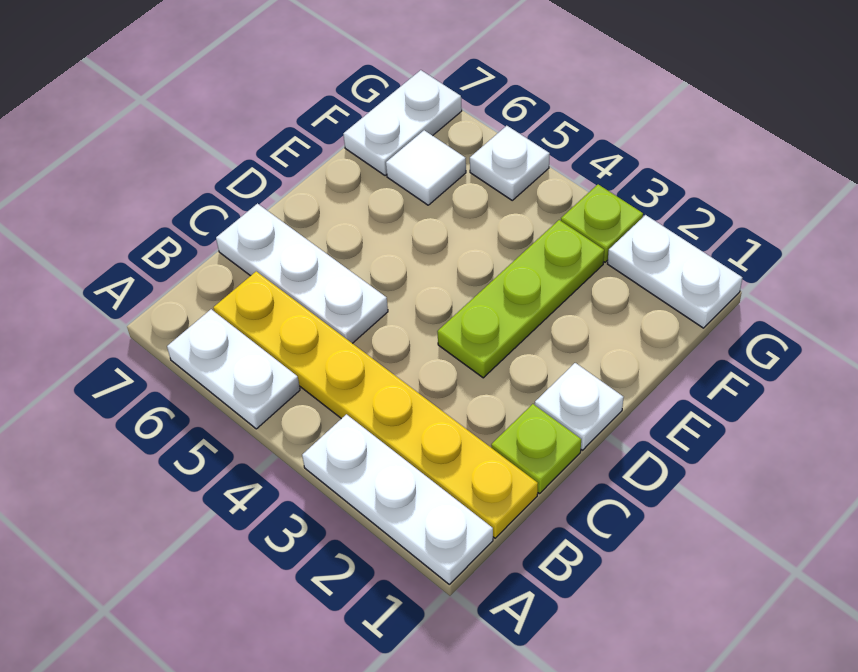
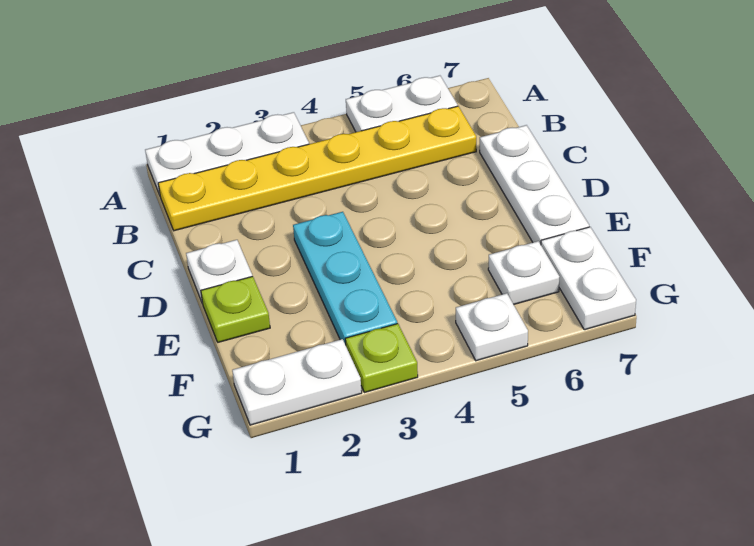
lime plate C1 level 1 -> lime plate E1 level 1
white plate C5:C7 level 1 -> white plate C7:E7 level 1
lime plate D3:F3 level 1 -> cyan plate D3:F3 level 1
white tile F6 level 1 -> white plate F6 level 1

